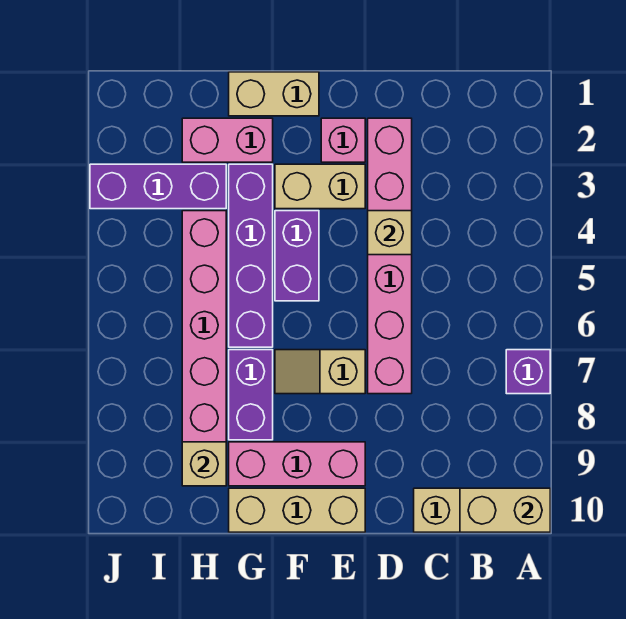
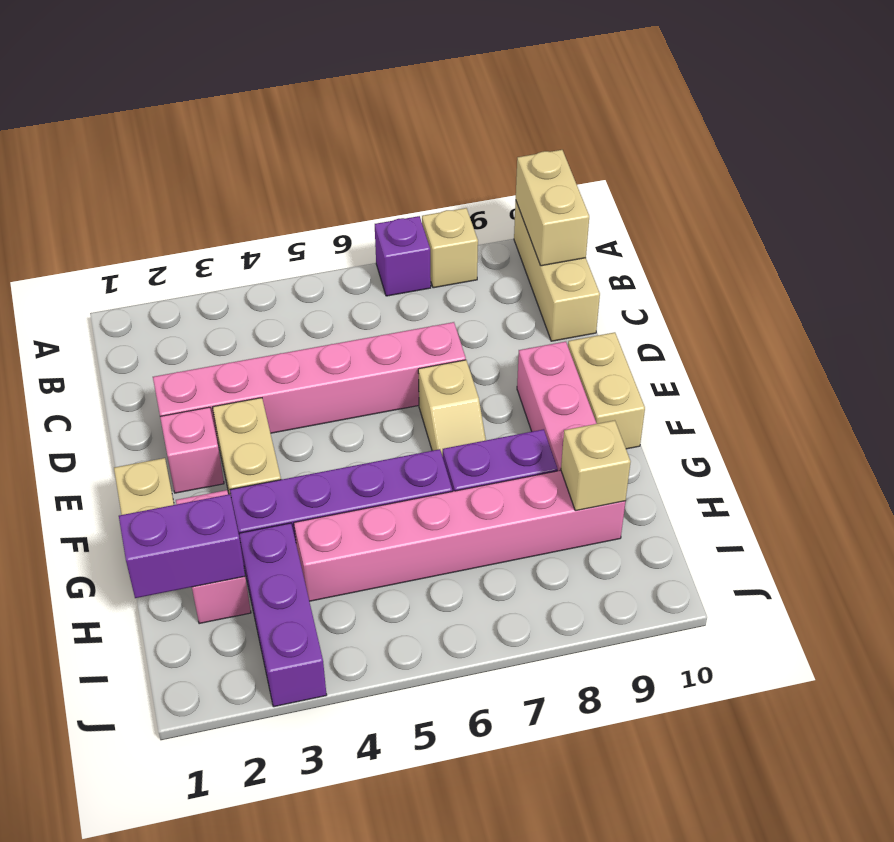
tan brick D4 level 2 -> tan brick A8 level 1
tan brick E10:G10 level 1 -> tan brick E10:F10 level 1
purple brick F4:F5 level 1 -> purple brick H1:H2 level 2

